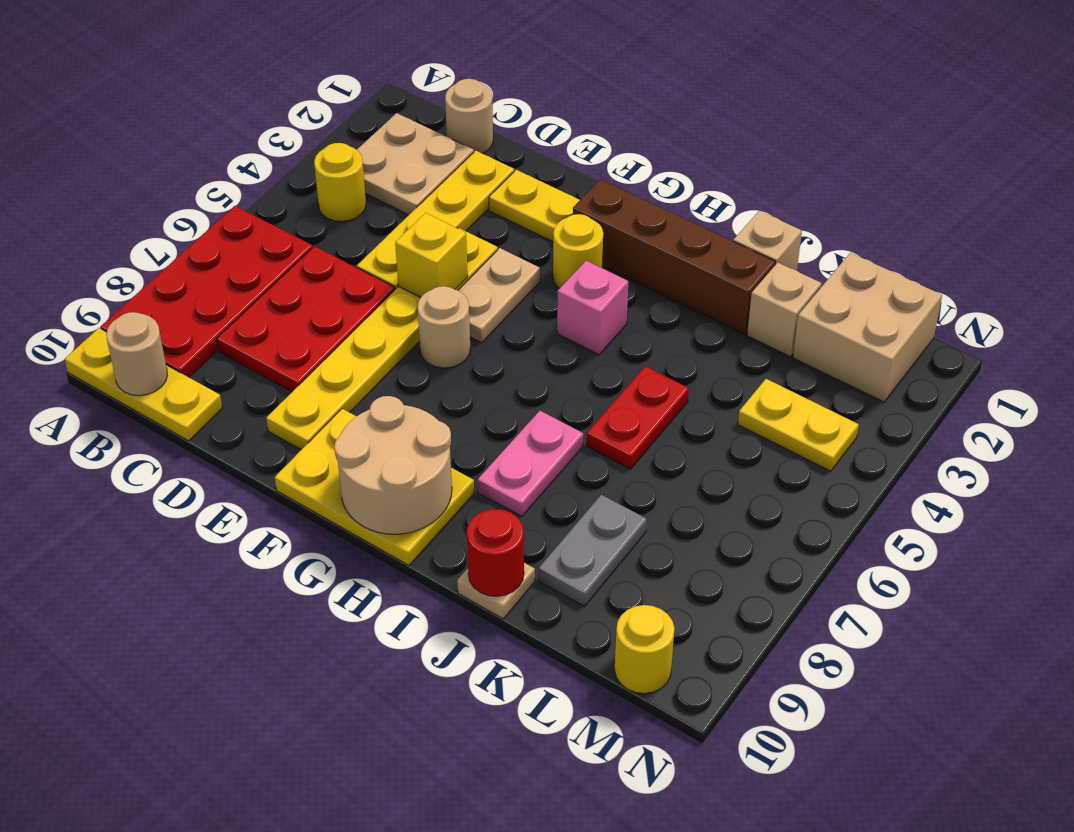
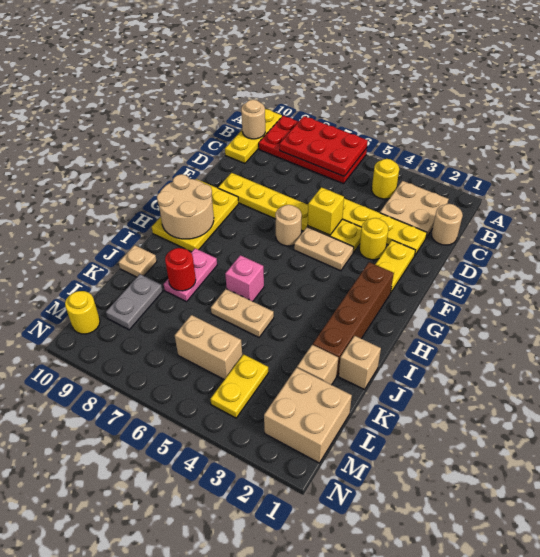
red plate C6:D8 level 1 -> red plate A6:B8 level 2
yellow round brick G3 level 1 -> yellow round brick E3 level 1
pink brick H4 level 1 -> pink brick I6 level 1
pink plate I7:I8 level 1 -> pink plate I8:J8 level 1
red plate J5:J6 level 1 -> tan plate J5:J6 level 1
red round brick J10 level 2 -> red round brick J8 level 2
grey plate K8:K9 level 1 -> grey plate K9:L9 level 1
none -> tan brick L5:L6 level 1

